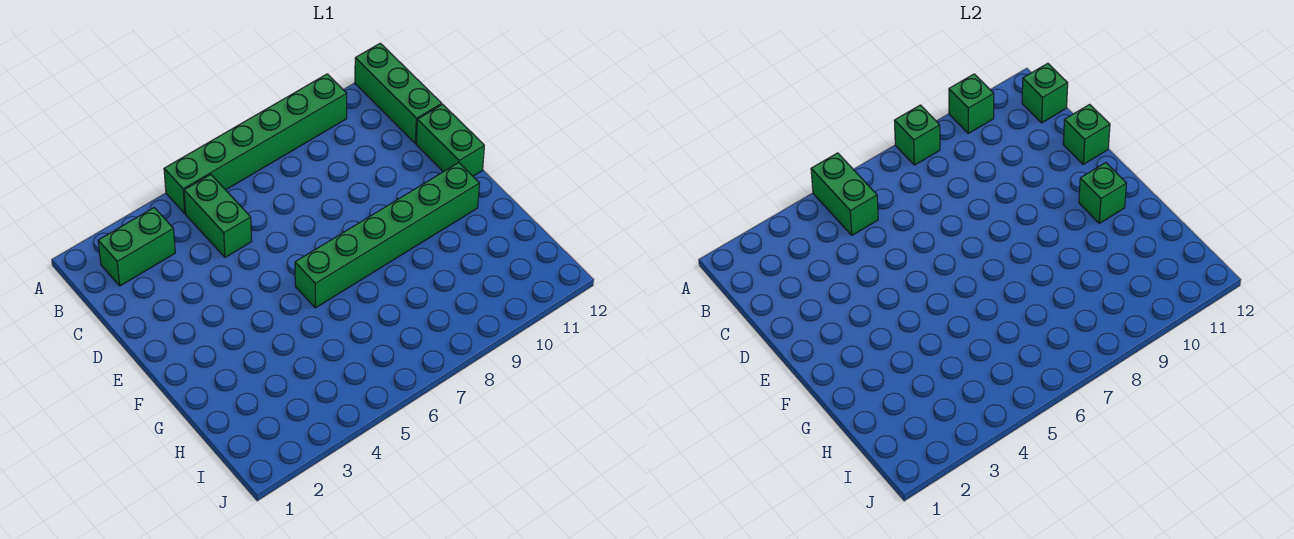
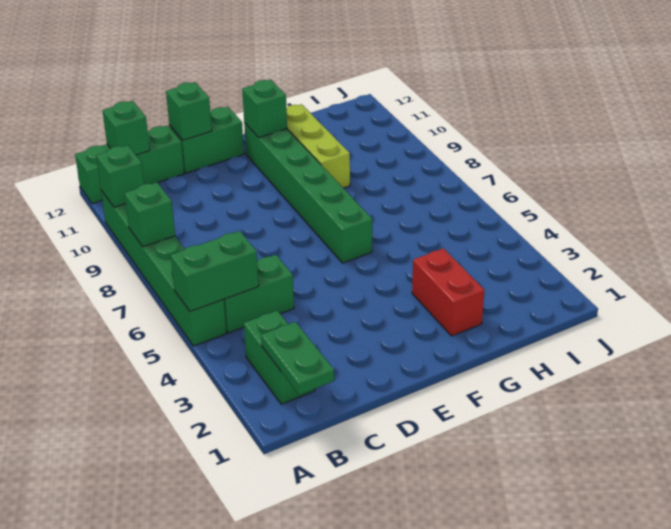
none -> green plate B1:B2 level 2
none -> red brick G2:G3 level 1
none -> lime brick G9:G11 level 1

